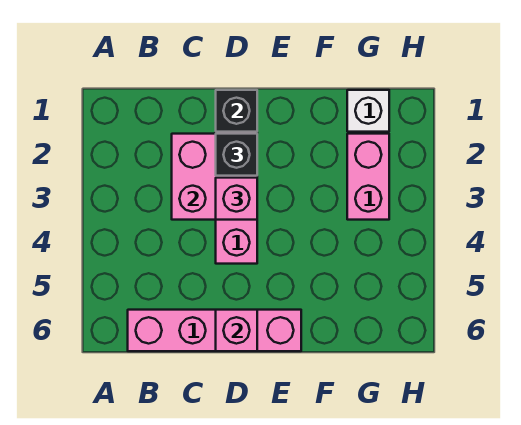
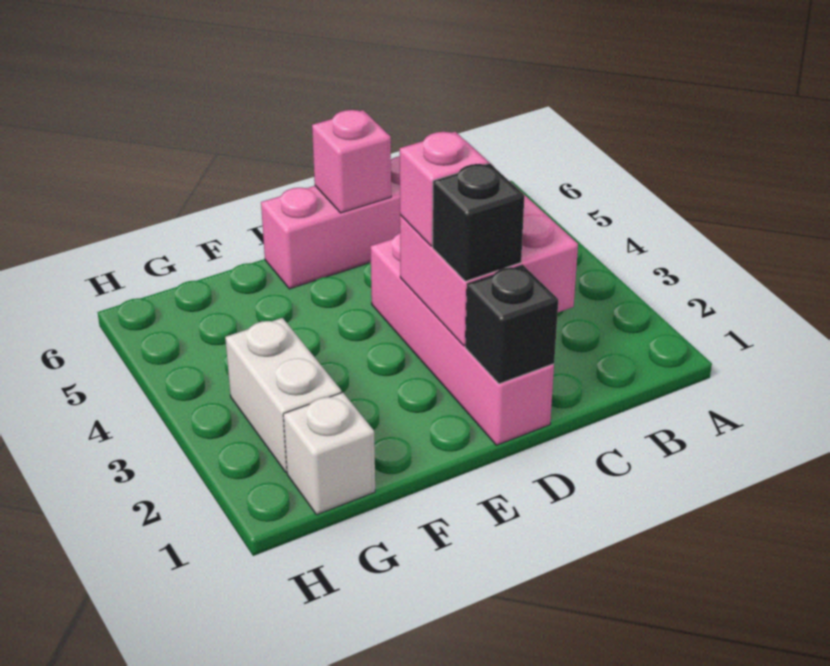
pink brick G2:G3 level 1 -> white brick G2:G3 level 1

